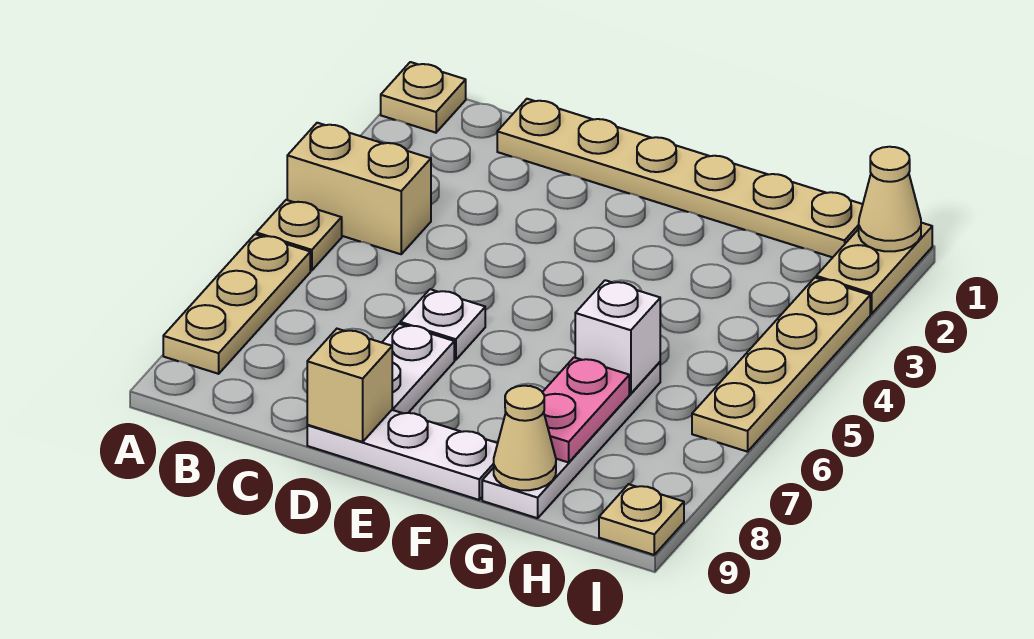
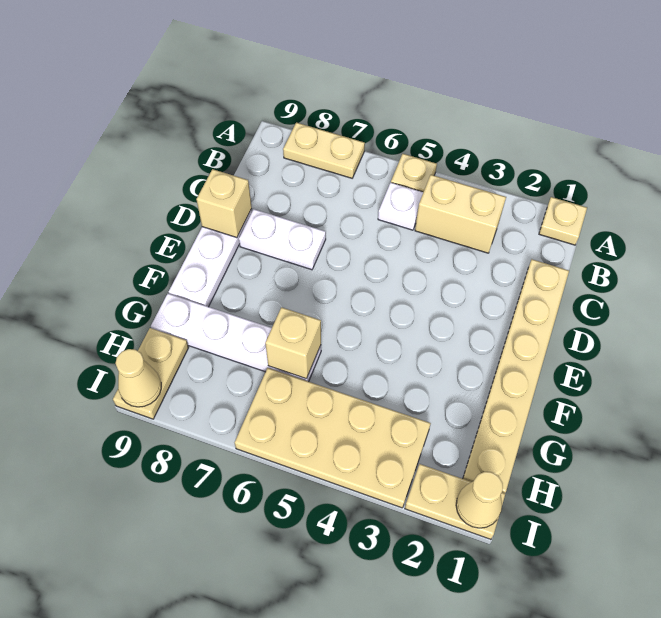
tan brick A4:B4 level 1 -> tan brick B3:B4 level 1
tan plate A6:A8 level 1 -> tan plate A7:A8 level 1
white plate D6 level 1 -> white plate B5 level 1
white brick G6 level 2 -> tan brick G6 level 2
pink plate G7:G8 level 2 -> none
tan cone G9 level 2 -> tan cone I9 level 2
tan plate I3:I6 level 1 -> tan plate H3:I6 level 1
tan plate I9 level 1 -> tan plate H9:I9 level 1

